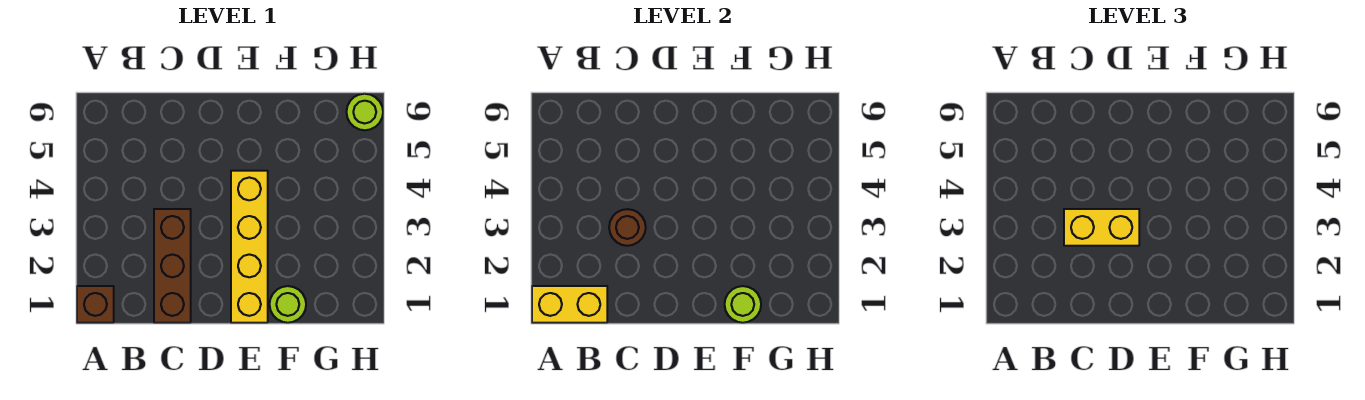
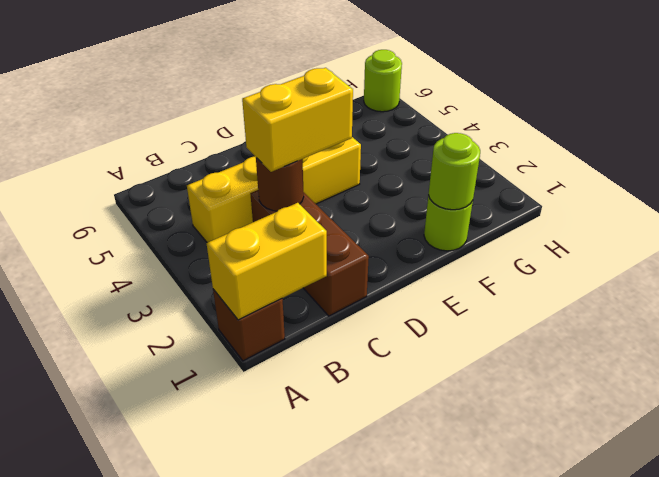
yellow brick E1:E4 level 1 -> yellow brick B4:E4 level 1

